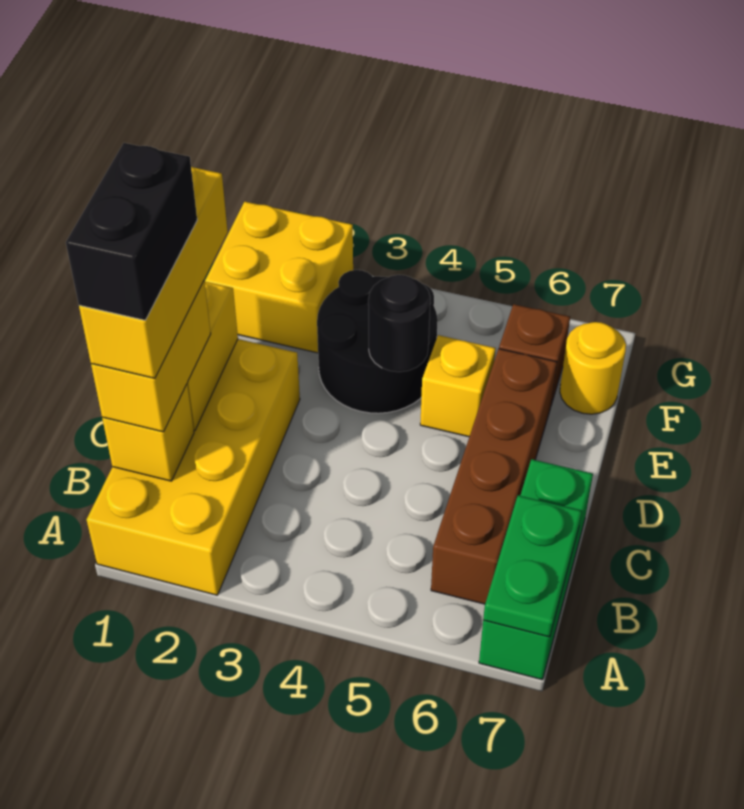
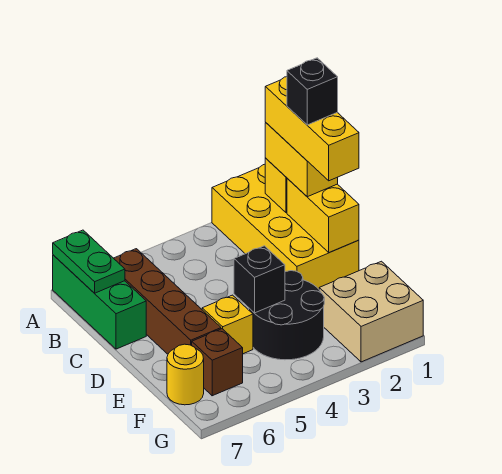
black brick B1:C1 level 5 -> black brick C1 level 5
black round brick E4 level 2 -> black brick E4 level 2
yellow brick F1:G2 level 1 -> tan brick F1:G2 level 1

